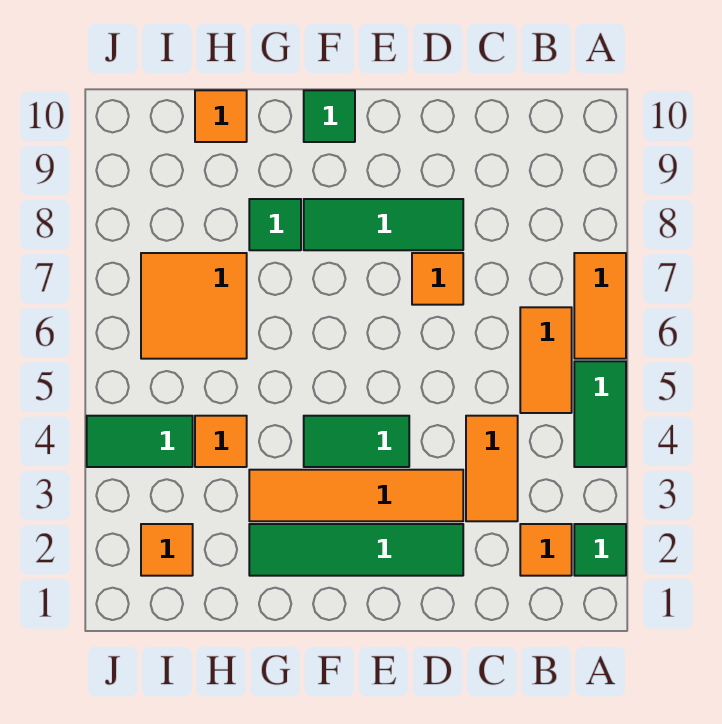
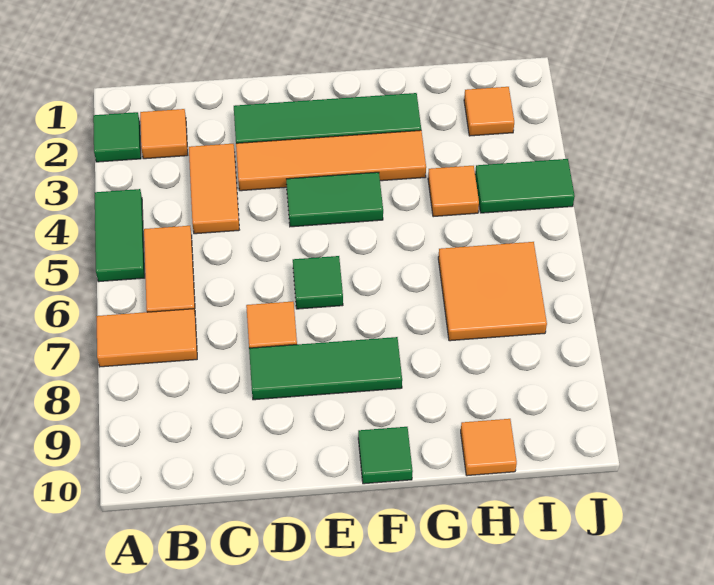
orange tile A6:A7 level 1 -> orange tile A7:B7 level 1
green tile G8 level 1 -> green tile E6 level 1

